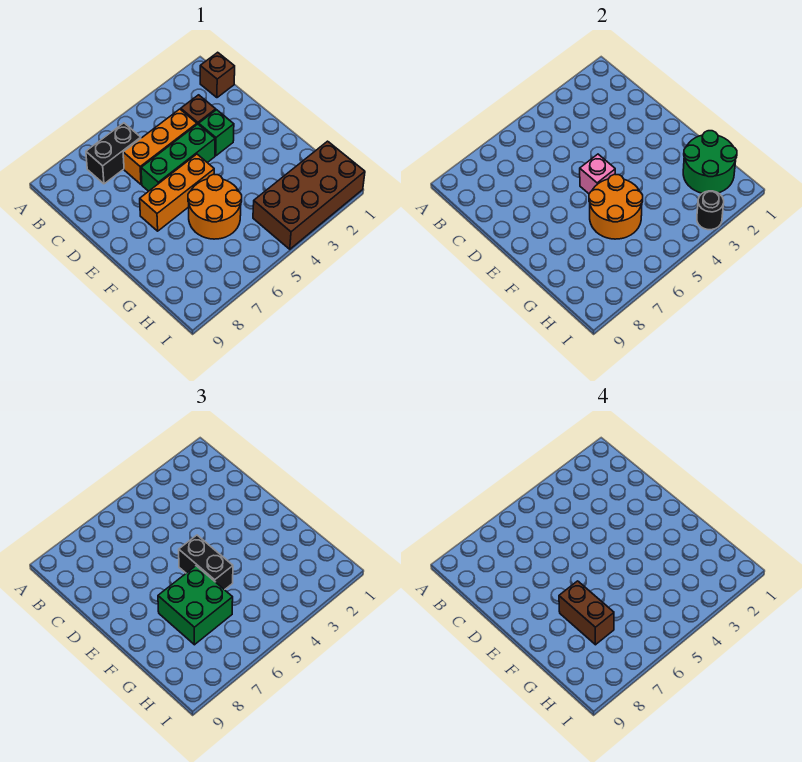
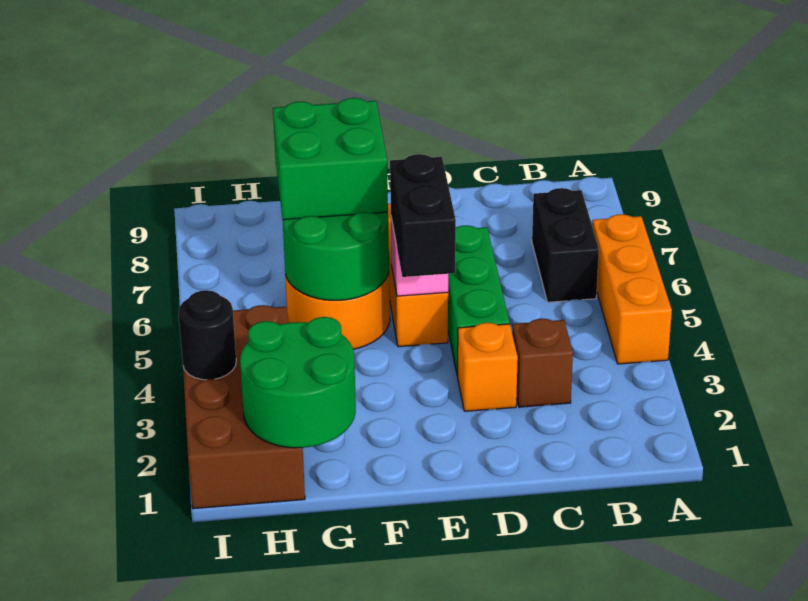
brown brick B1 level 1 -> none
orange brick C4:C6 level 1 -> orange brick A4:A6 level 1
green brick D3 level 1 -> orange brick D3 level 1
black brick E5:F5 level 3 -> black brick E4:E5 level 3
orange round brick F5:G6 level 2 -> green round brick F5:G6 level 2
brown brick F7:G7 level 4 -> none

